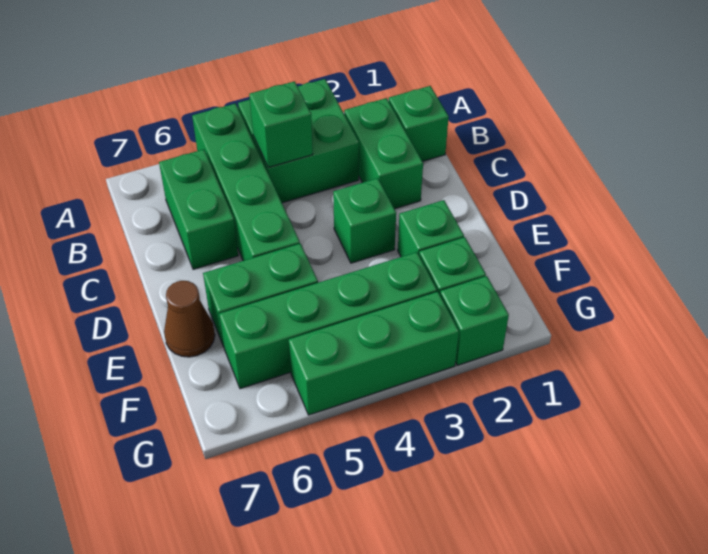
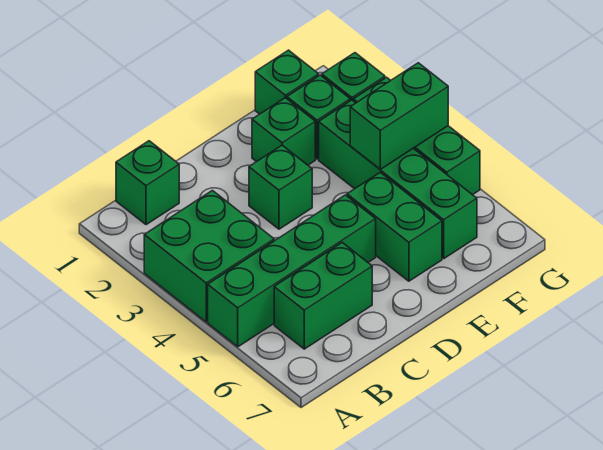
green brick B2:C2 level 1 -> green brick F4:G4 level 2
green brick B4 level 2 -> green brick F1 level 1
brown cone E7 level 1 -> none

